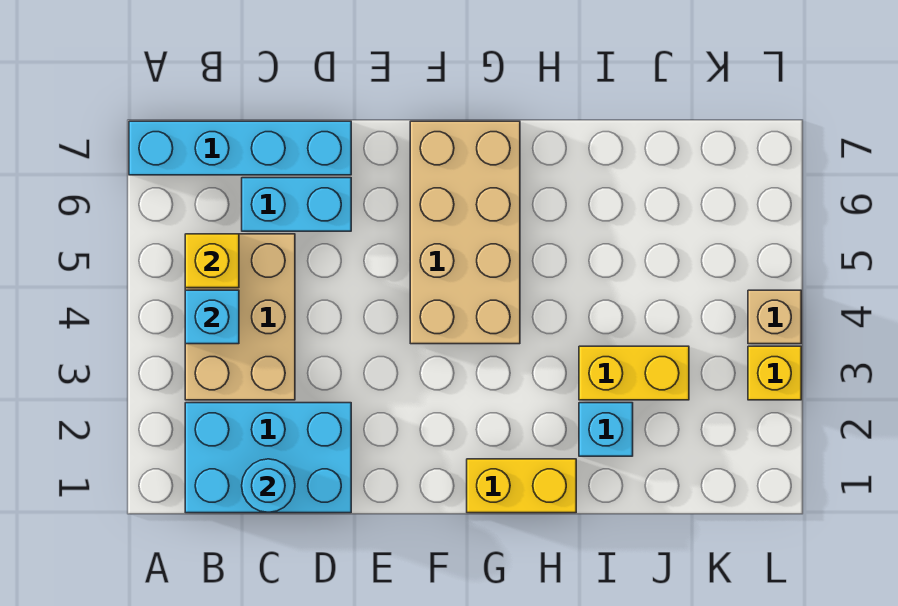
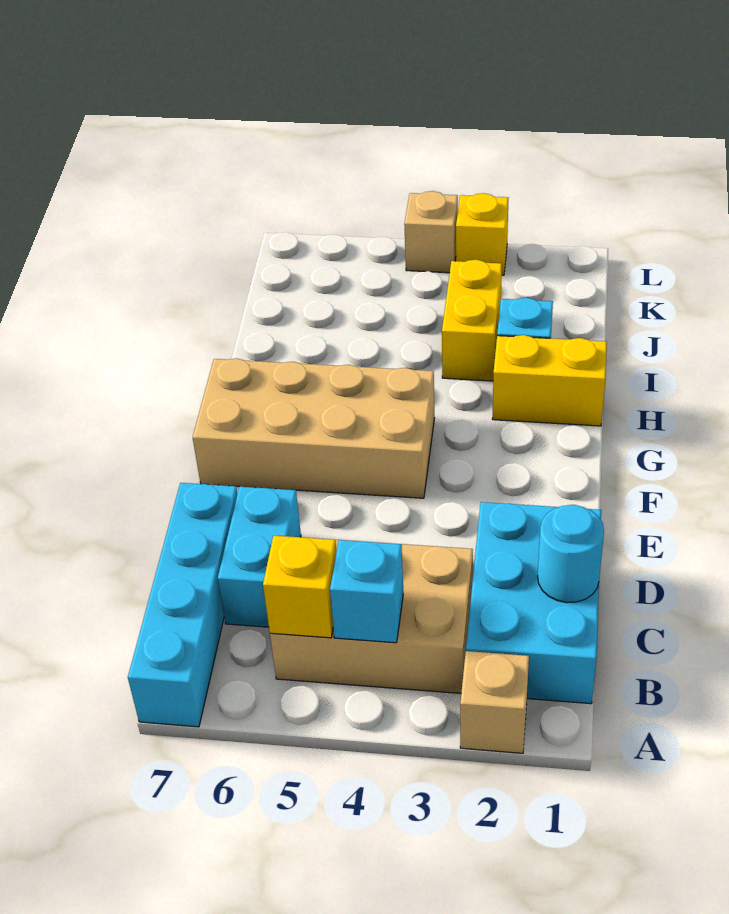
none -> tan brick A2 level 1
yellow brick G1:H1 level 1 -> yellow brick H1:H2 level 1

